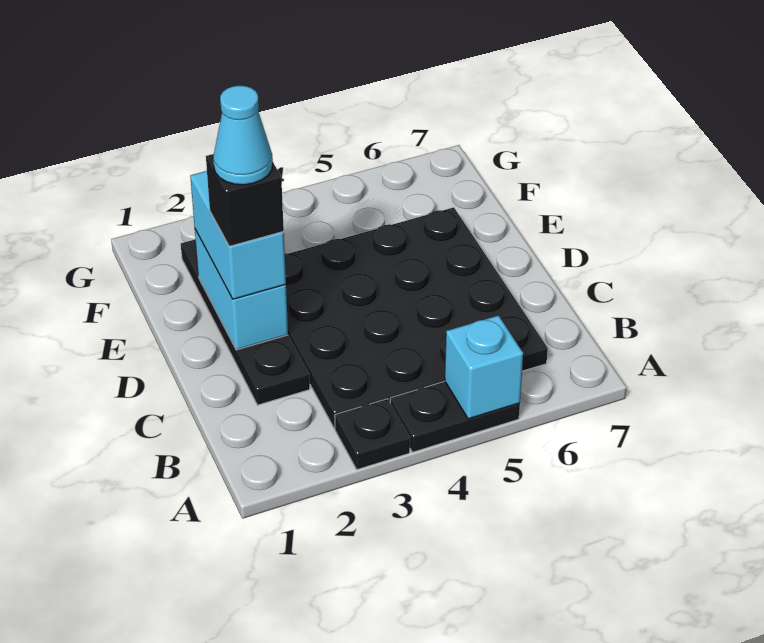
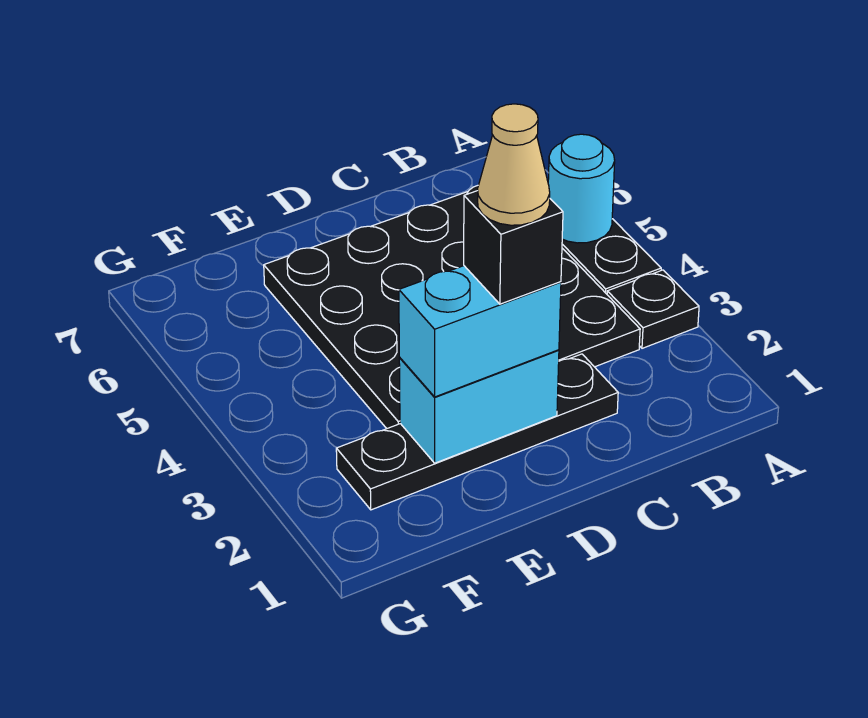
cyan brick A5 level 2 -> cyan round brick A5 level 2
cyan cone D2 level 5 -> tan cone D2 level 5

